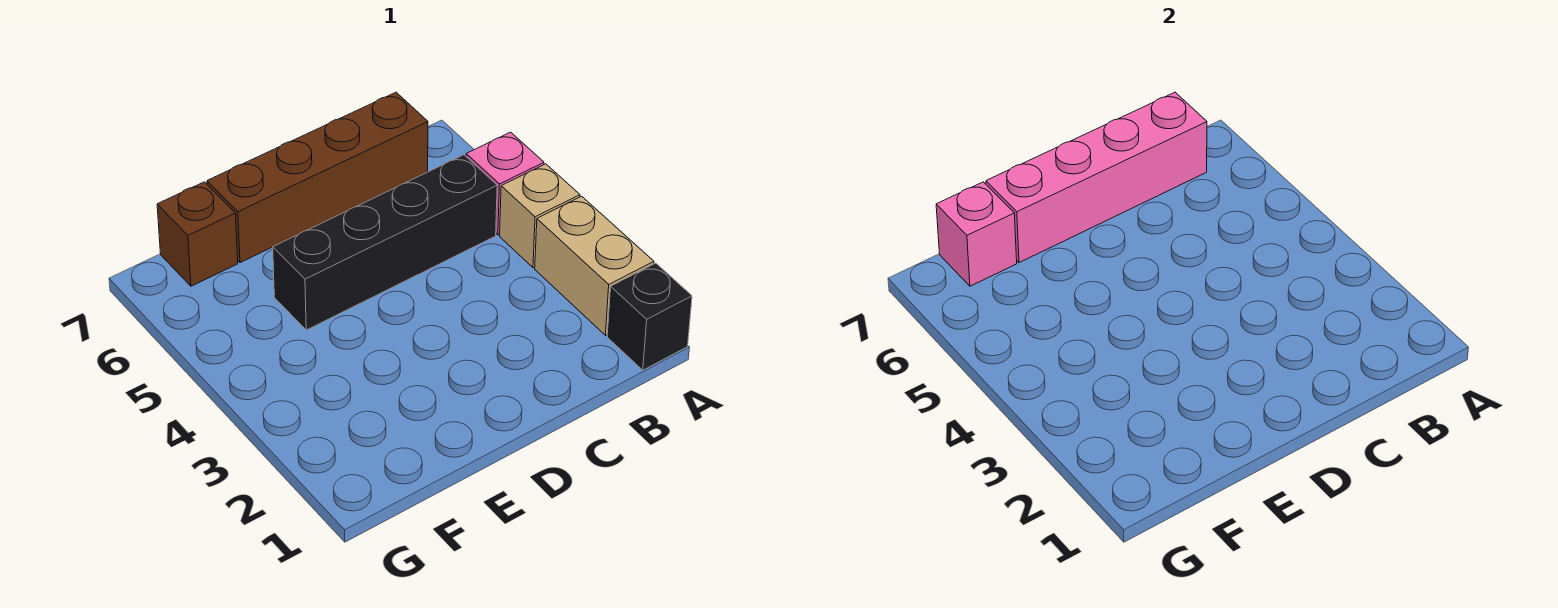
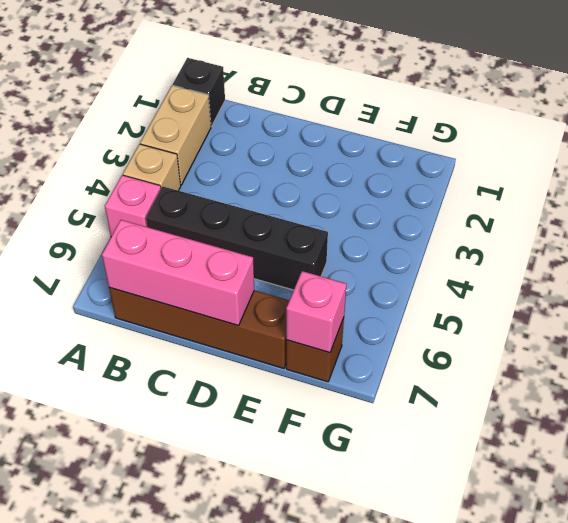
pink brick B7:E7 level 2 -> pink brick B7:D7 level 2

